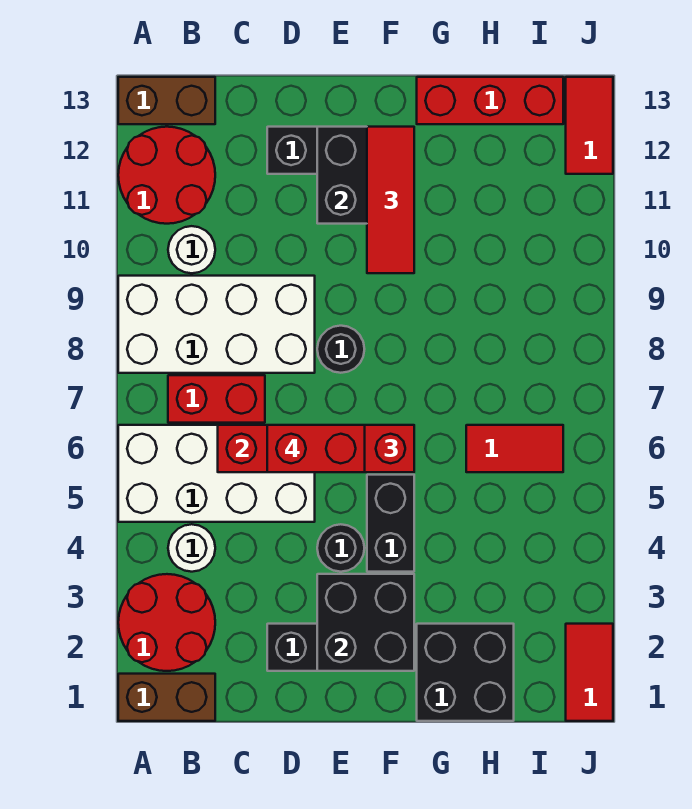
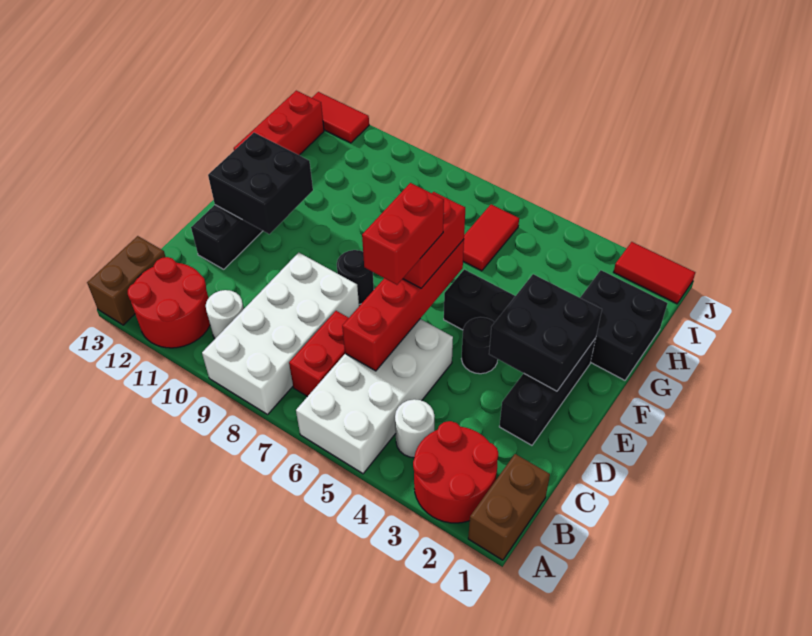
red tile F10:F12 level 3 -> none

